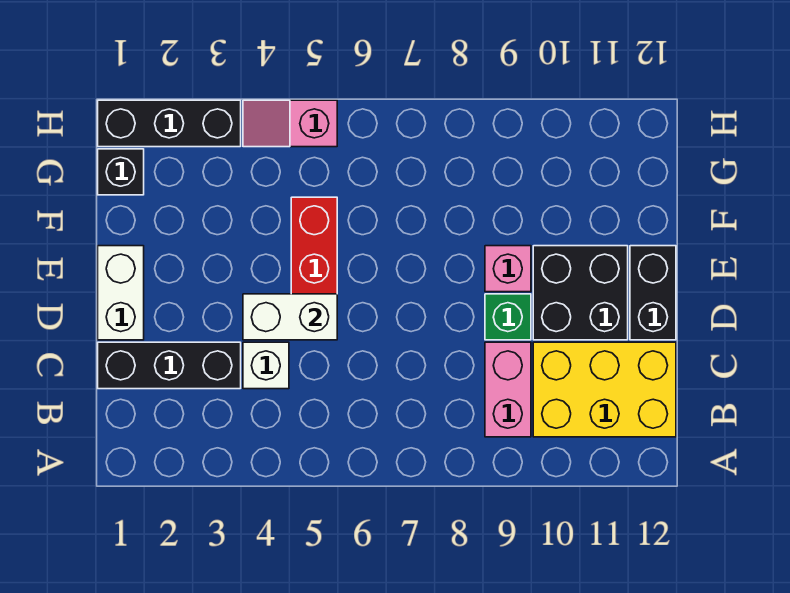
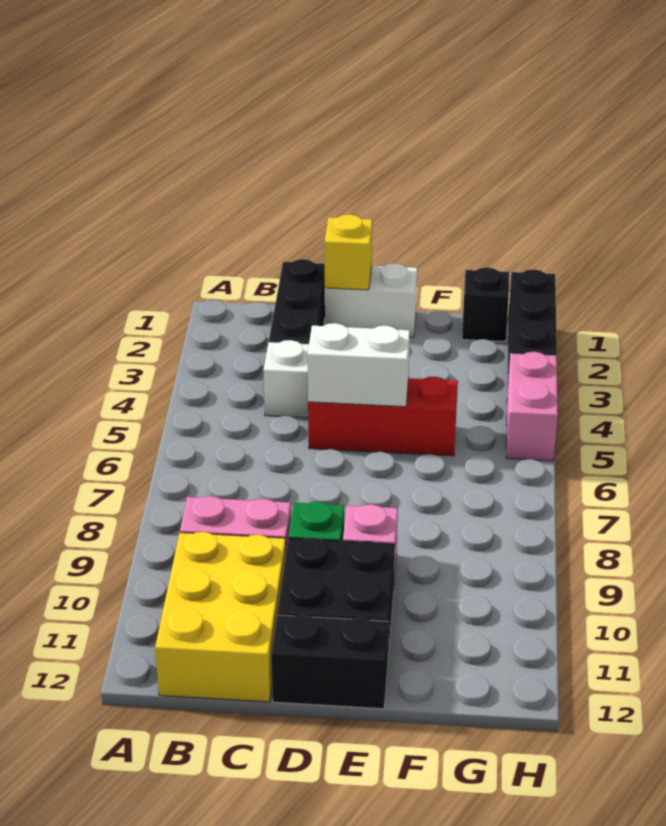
none -> yellow brick D1 level 2
white brick D4:D5 level 2 -> white brick D5:E5 level 2
pink slope H4:H5 level 1 top 5 -> pink brick H4:H5 level 1

